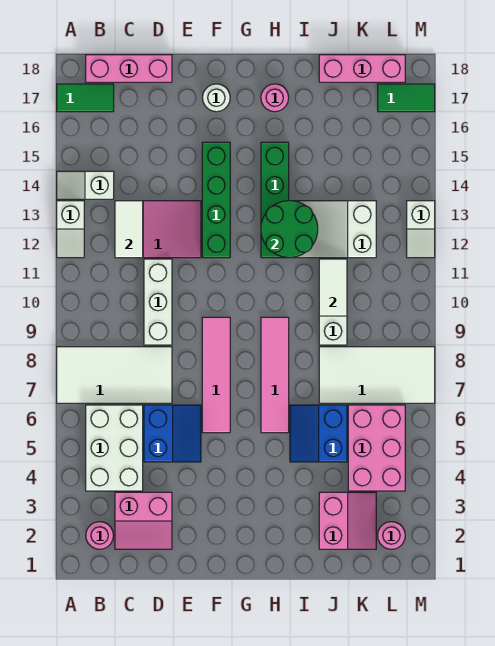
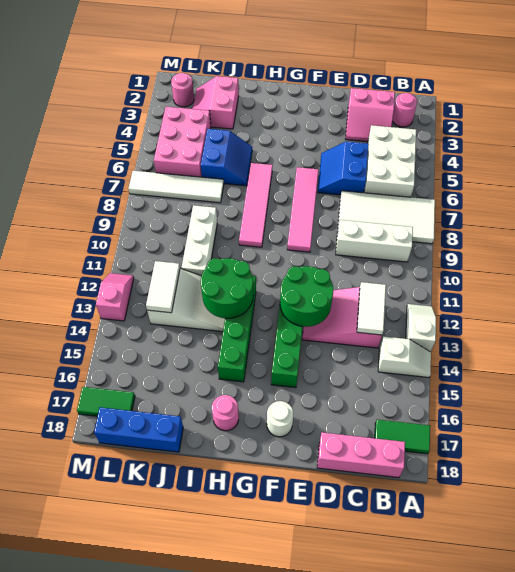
pink slope C2:D3 level 1 top 3 -> pink slope C2:D3 level 1 top 2
white brick D9:D11 level 1 -> white brick B9:D9 level 1
none -> green round brick E12:F13 level 2
white tile J7:M8 level 1 -> white tile J7:M7 level 1
white tile J10:J11 level 2 -> white tile K12:K13 level 2
pink brick J18:L18 level 1 -> blue brick J18:L18 level 1
white slope M12:M13 level 1 top 13 -> pink slope M12:M13 level 1 top 13

